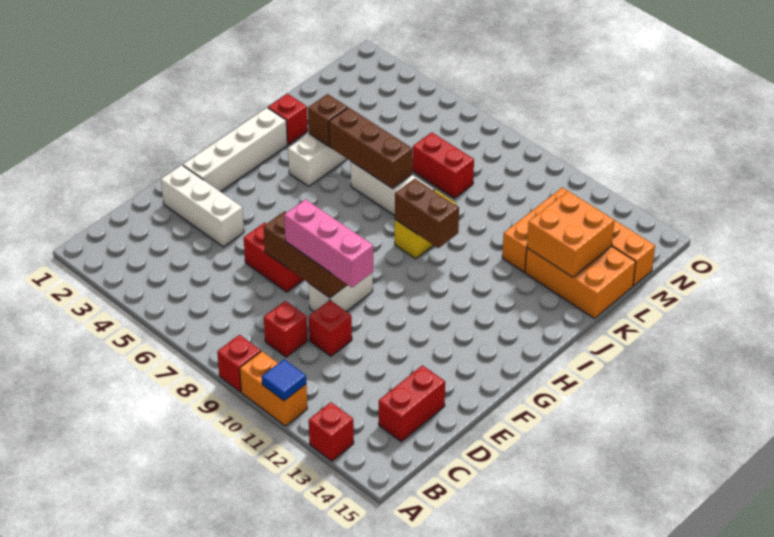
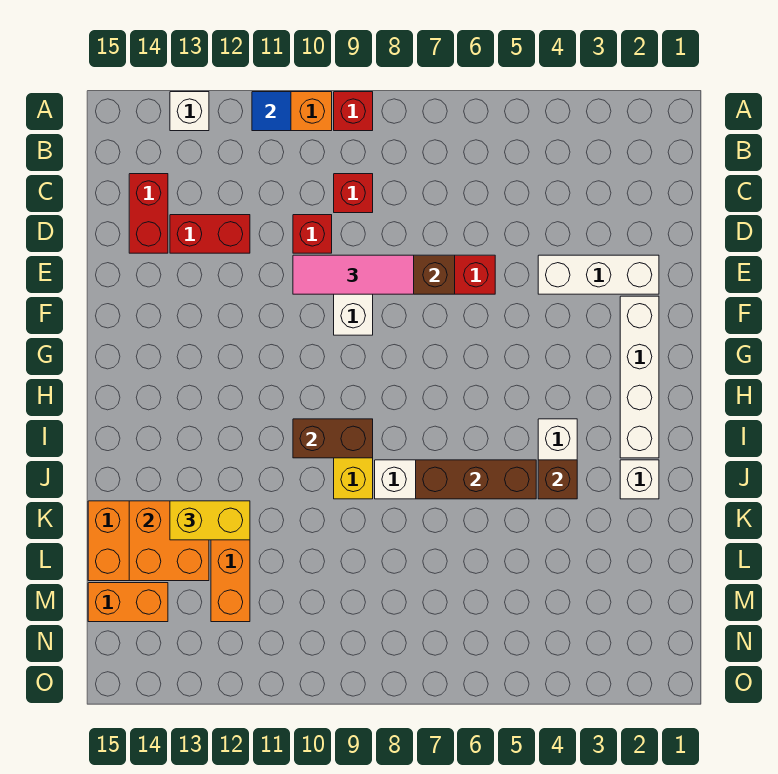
red brick A13 level 1 -> white brick A13 level 1
pink brick E8:E10 level 3 -> pink tile E8:E10 level 3
red brick J2 level 1 -> white brick J2 level 1
none -> yellow brick K12:K13 level 3
red brick L7:L8 level 1 -> red brick D12:D13 level 1

